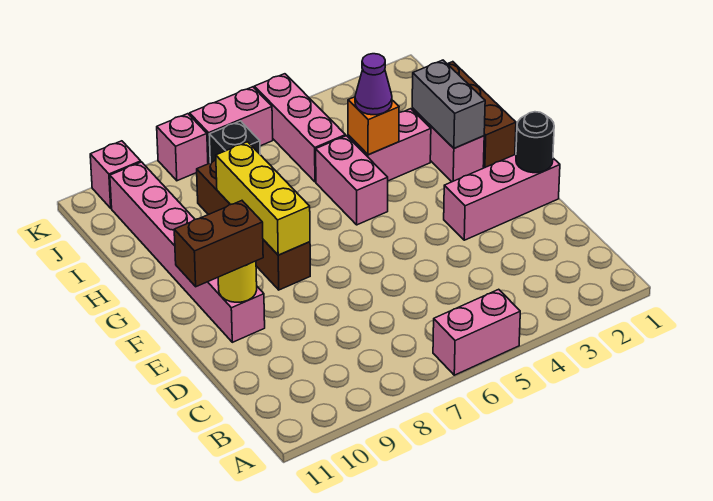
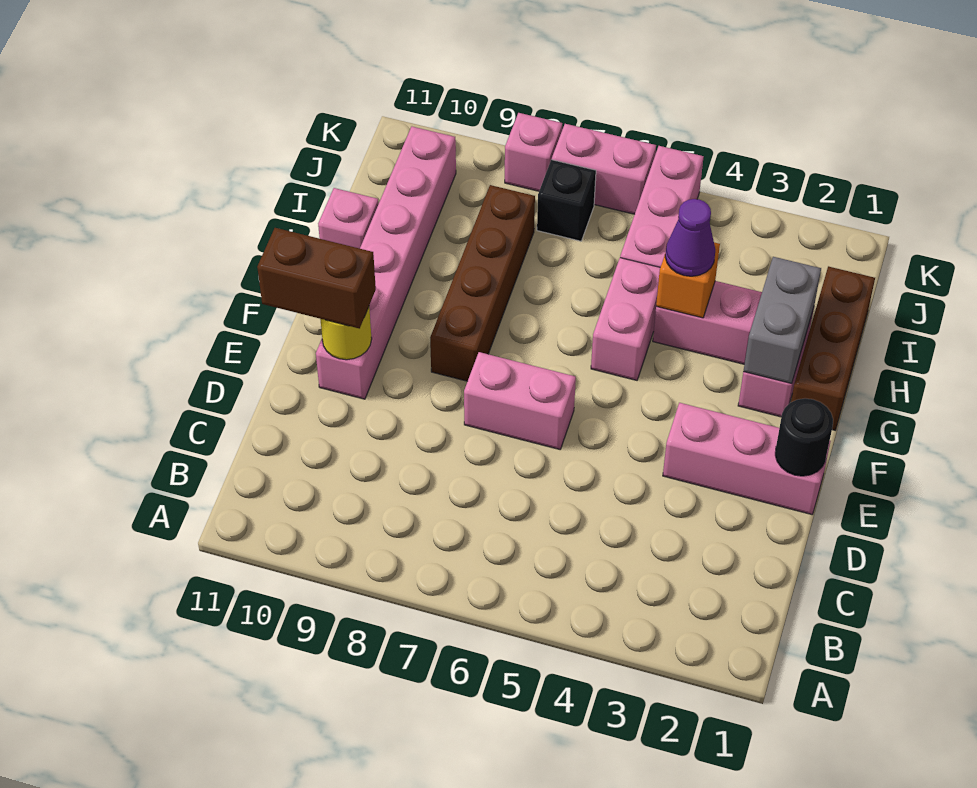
pink brick A5:A6 level 1 -> pink brick E6:E7 level 1
yellow brick F8:H8 level 2 -> none
pink brick K10 level 1 -> pink brick H11 level 1

